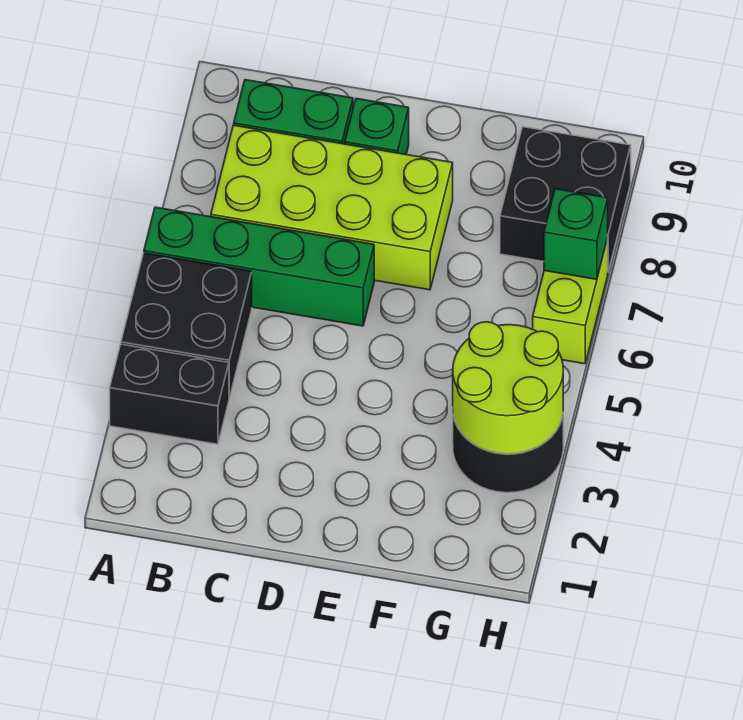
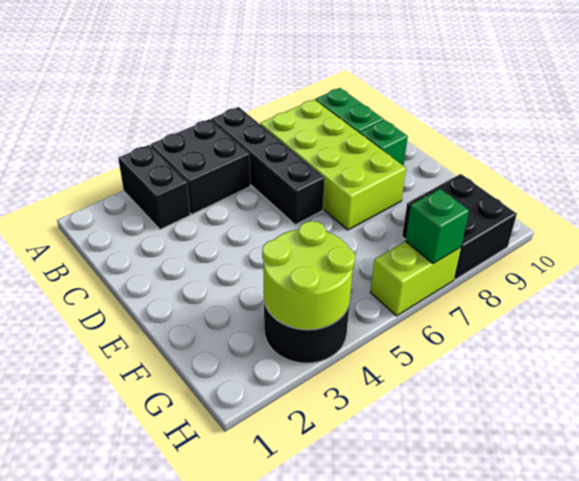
green brick A6:D6 level 1 -> black brick A6:D6 level 1

